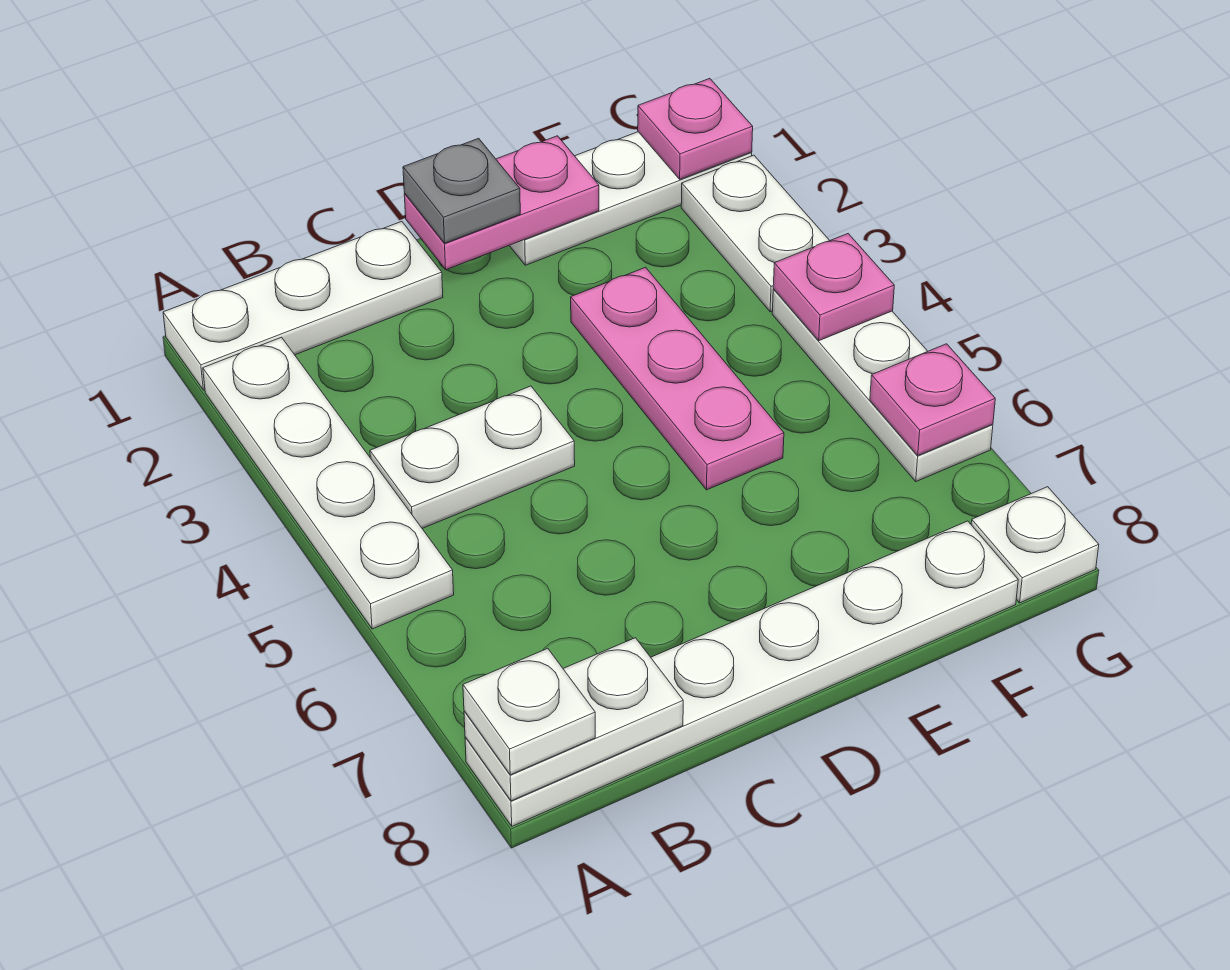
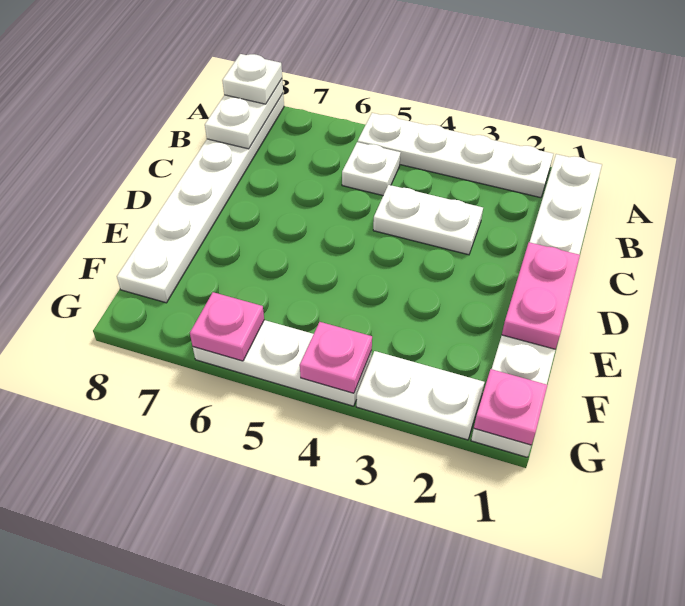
white plate B4:C4 level 1 -> white plate C3:C4 level 1
grey plate D1 level 3 -> none
pink plate E3:E5 level 1 -> none
white plate G8 level 1 -> white plate B5 level 1

